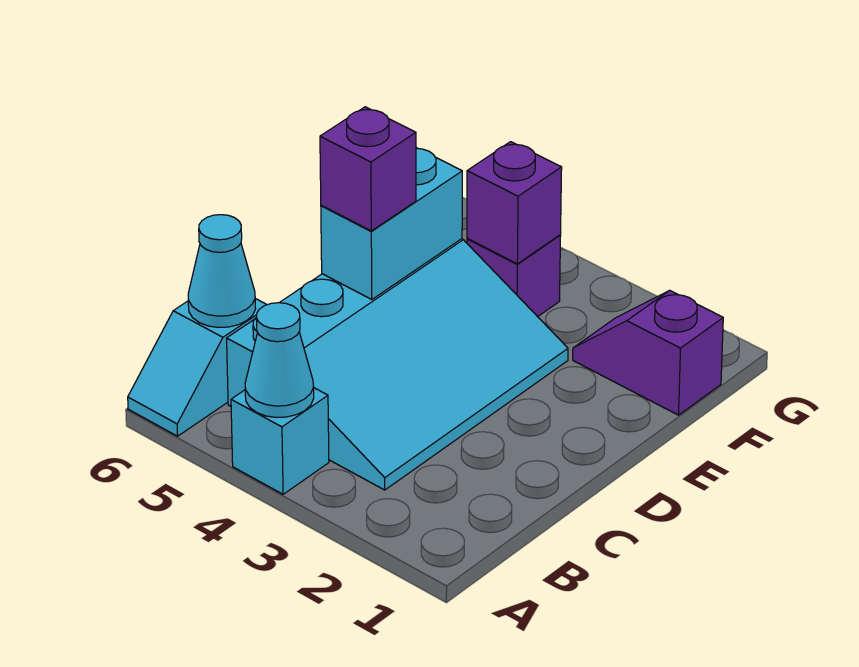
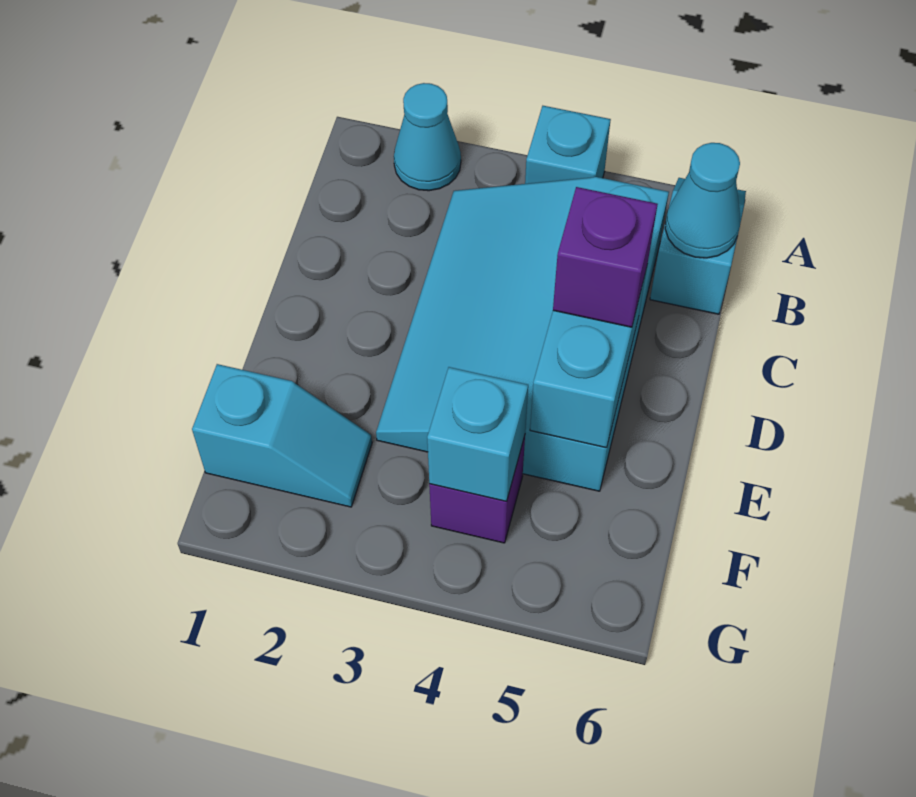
cyan cone A4 level 2 -> cyan cone A2 level 1
purple slope F1:F2 level 1 top 1 -> cyan slope F1:F2 level 1 top 1
purple brick F4 level 2 -> cyan brick F4 level 2

